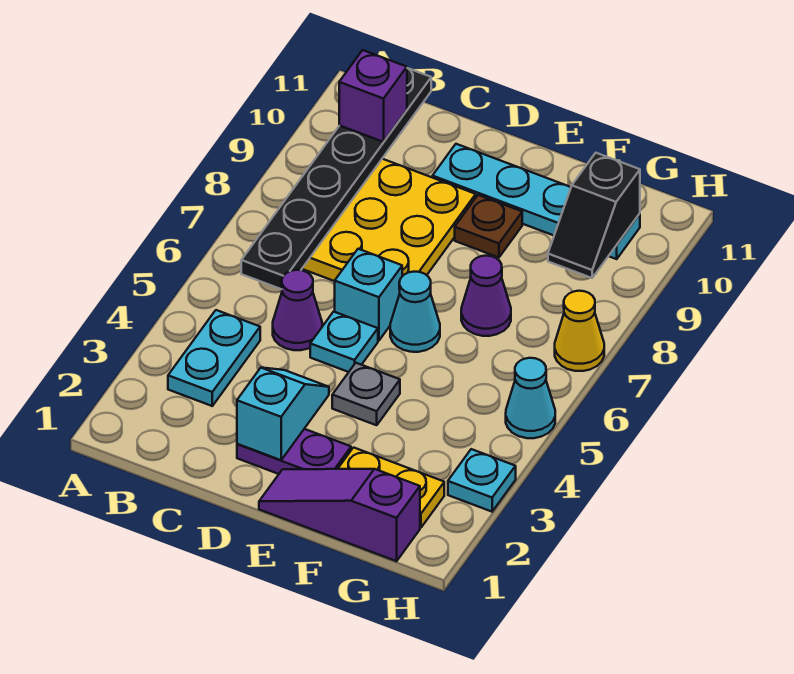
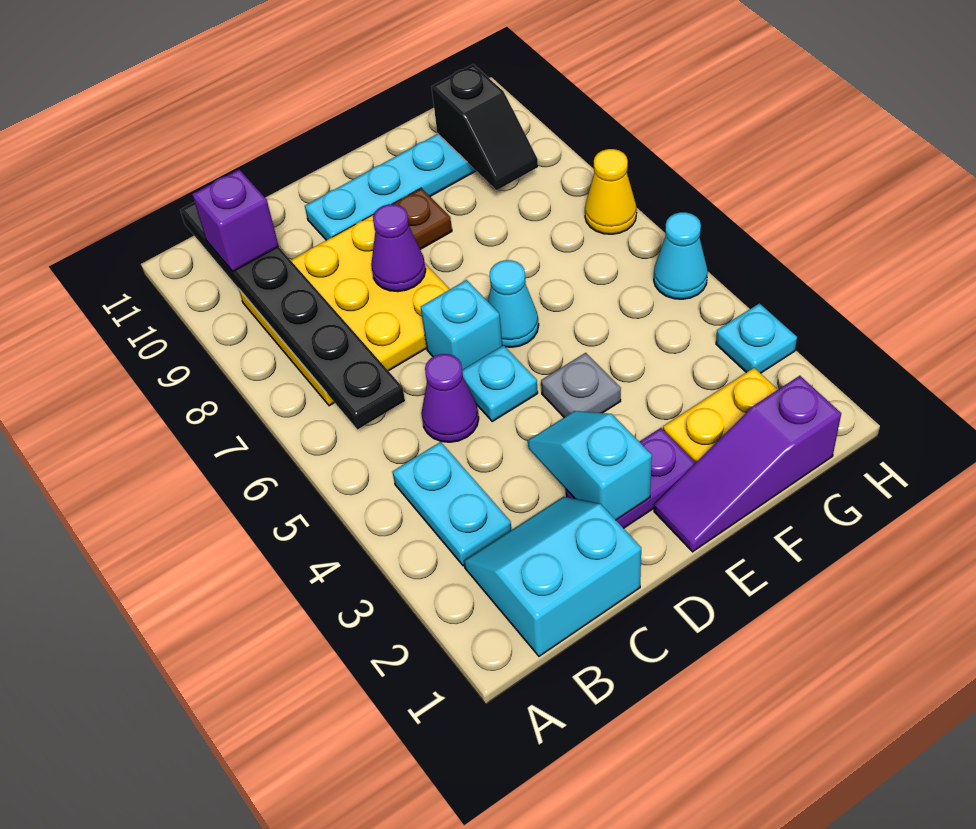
none -> cyan slope B1:C2 level 1 top 1
purple cone F7 level 1 -> purple cone D8 level 2

